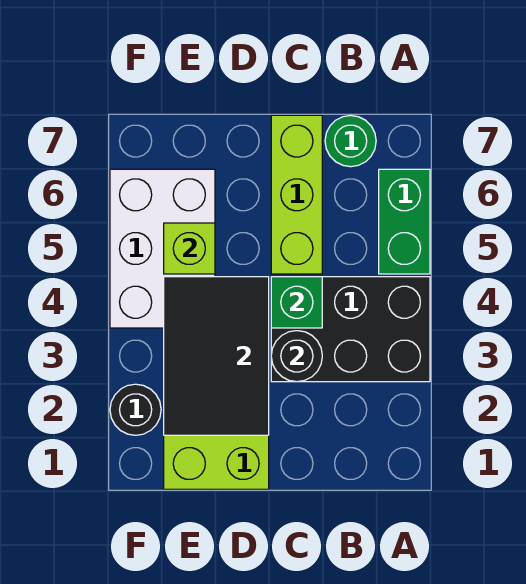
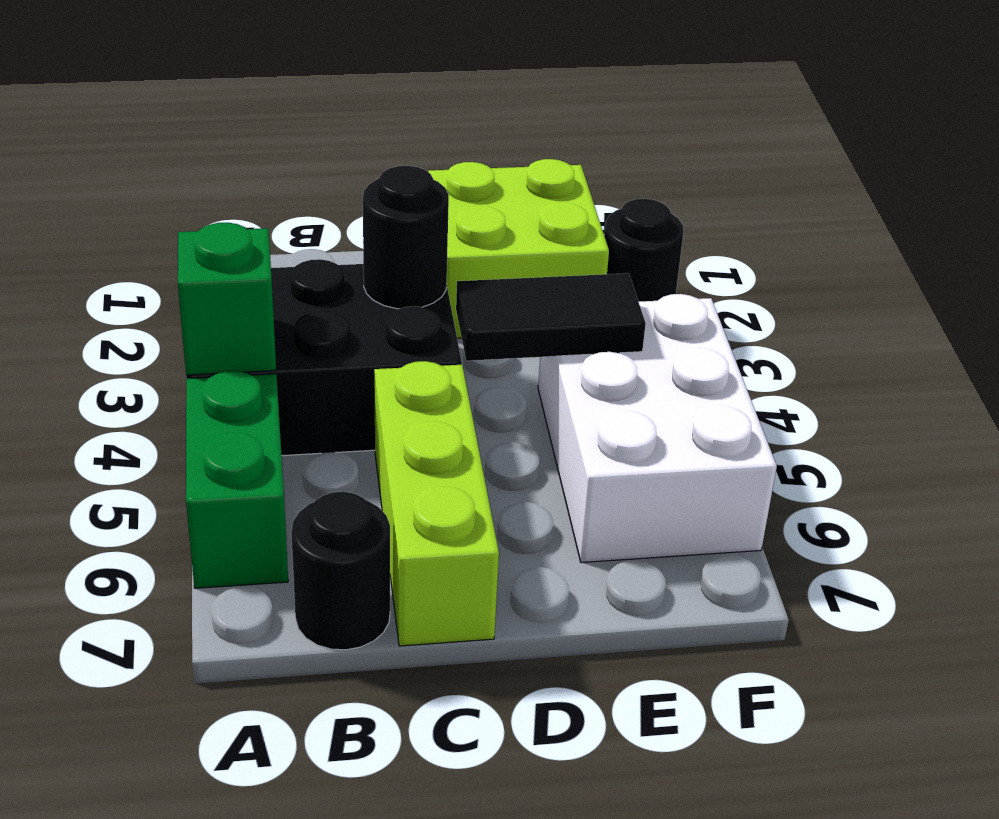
green round brick B7 level 1 -> black round brick B7 level 1
green brick C4 level 2 -> green brick A4 level 2
black tile D2:E4 level 2 -> black tile D4:E4 level 2
lime brick E5 level 2 -> none

